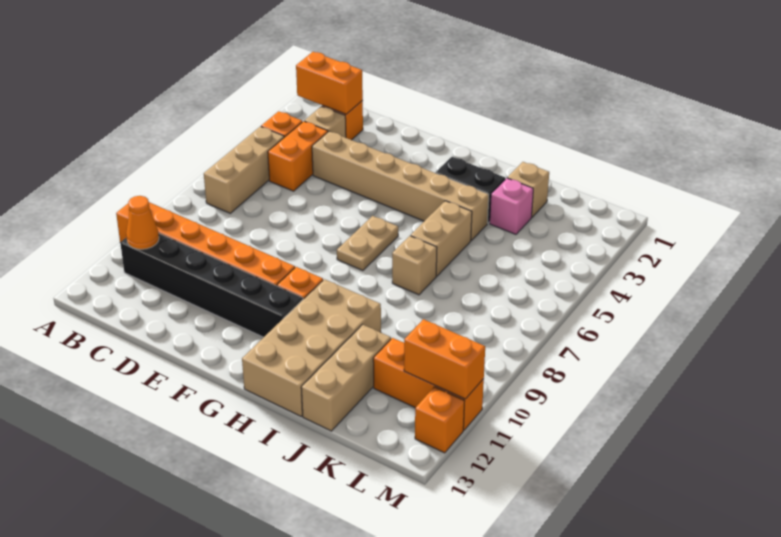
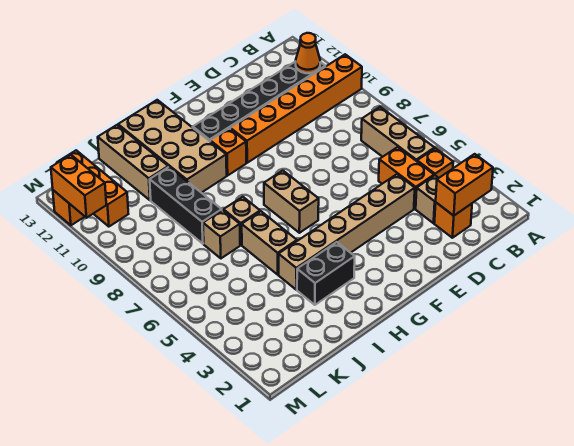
tan plate G6:G7 level 1 -> tan brick G6:G7 level 1
tan brick J2 level 1 -> tan brick J7 level 1
pink brick J3 level 1 -> none
none -> black brick J8:J10 level 1
orange brick K11:M11 level 1 -> orange brick L11:L13 level 1
orange brick L11:M11 level 2 -> orange brick M11:M12 level 2

